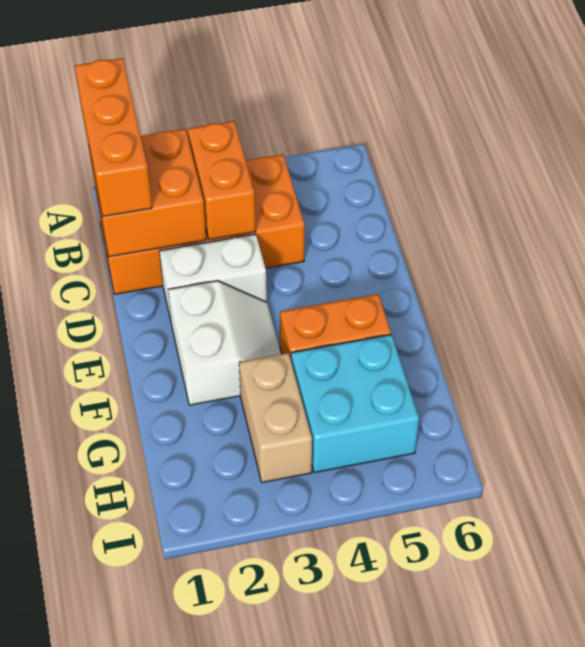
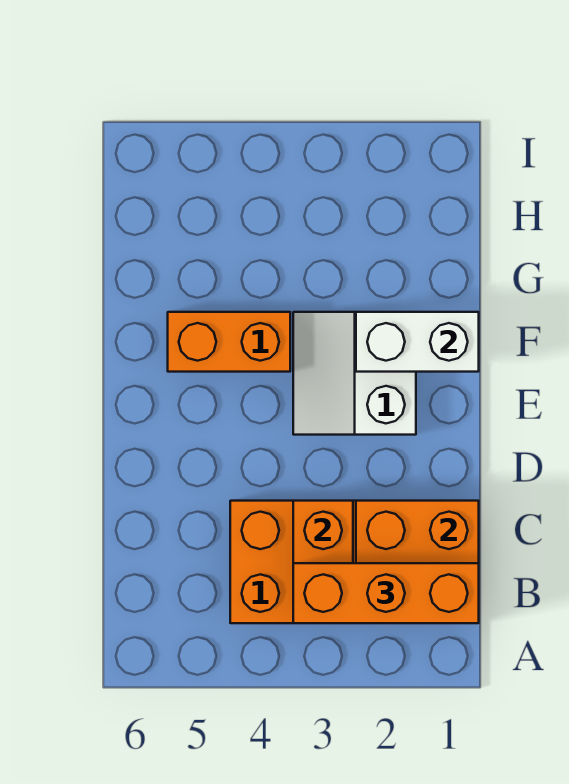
orange brick A1:C1 level 3 -> orange brick B1:B3 level 3
white brick D2:D3 level 1 -> white brick F1:F2 level 2
tan brick G3:H3 level 1 -> none
cyan brick G4:H5 level 1 -> none

